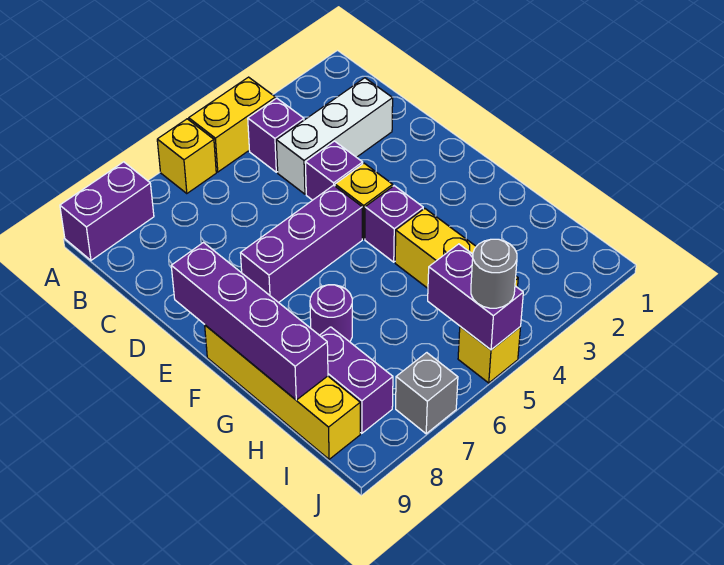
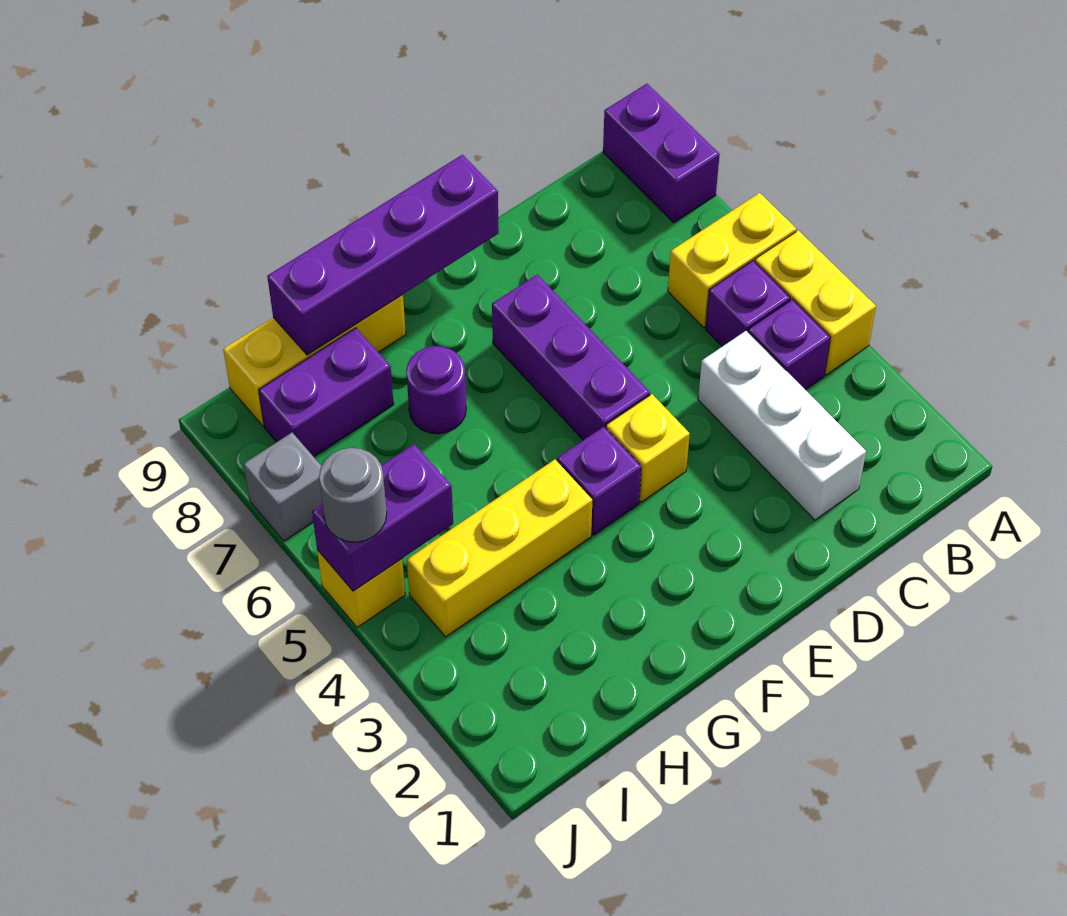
yellow brick A6 level 1 -> yellow brick A6:B6 level 1
purple brick D4 level 1 -> purple brick B5 level 1
yellow brick F9:I9 level 1 -> yellow brick G9:I9 level 1

